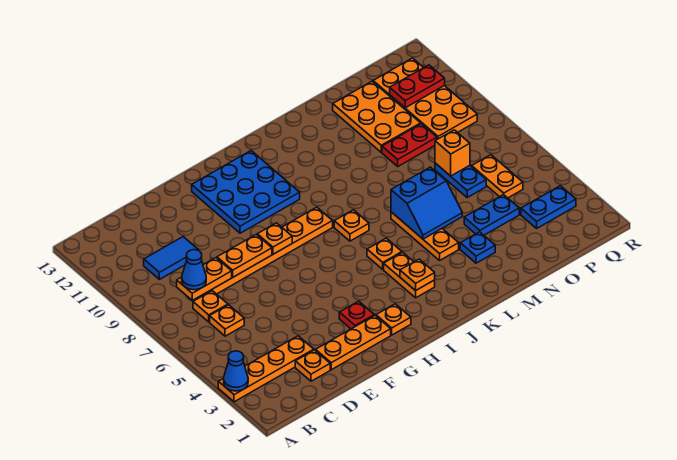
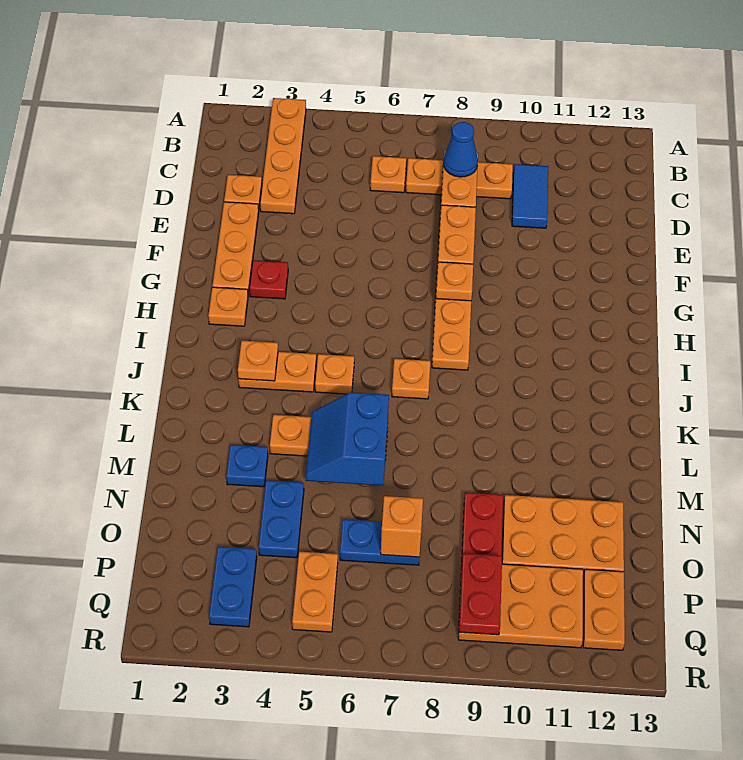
blue cone A3 level 2 -> none
orange plate C7 level 1 -> orange plate C7:C9 level 1
blue plate G10:I12 level 1 -> none
orange plate P5:P6 level 1 -> orange plate P5:Q5 level 1
red plate P11:Q11 level 2 -> red plate P9:Q9 level 2

